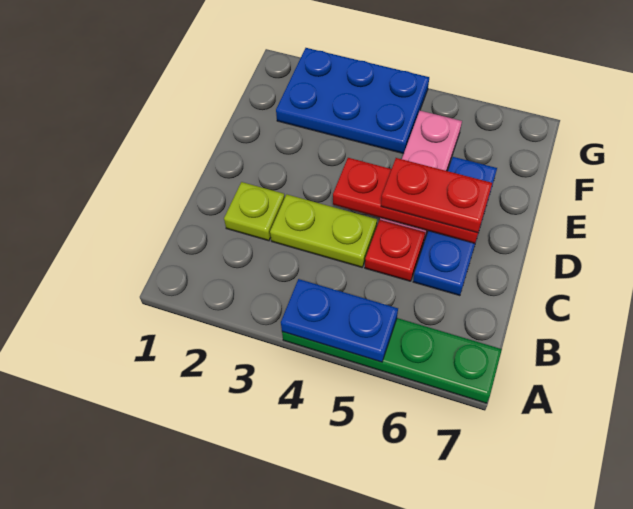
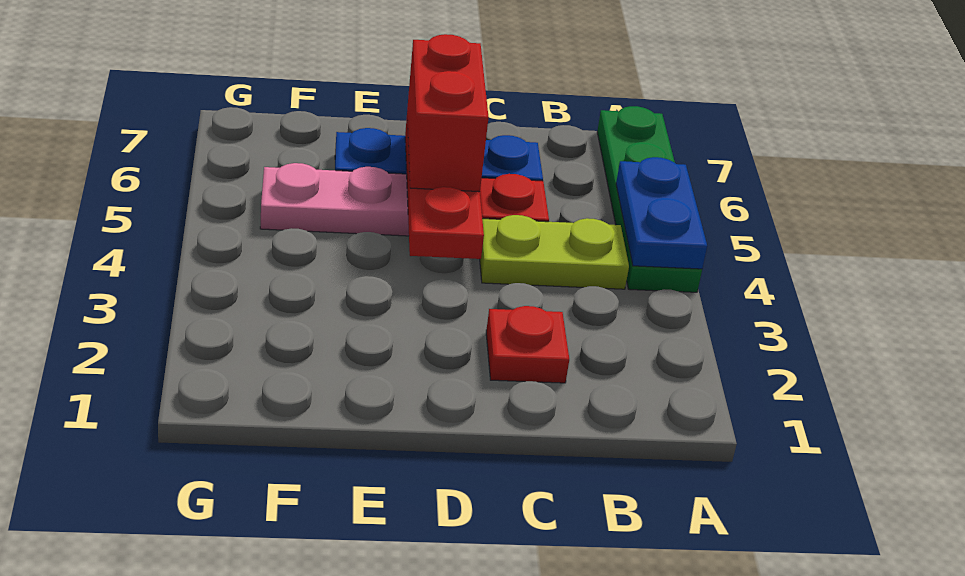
lime plate C2 level 1 -> red plate C2 level 1
lime plate C3:C4 level 1 -> lime plate B4:C4 level 1
red plate D5:D6 level 3 -> red brick D5:D6 level 3
blue plate F2:G4 level 1 -> none

